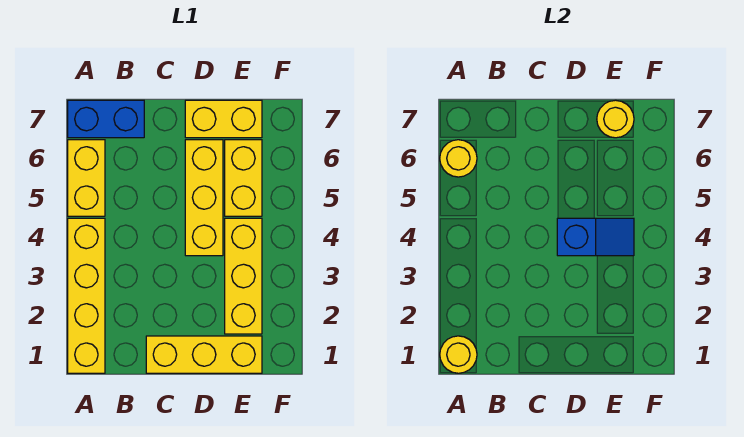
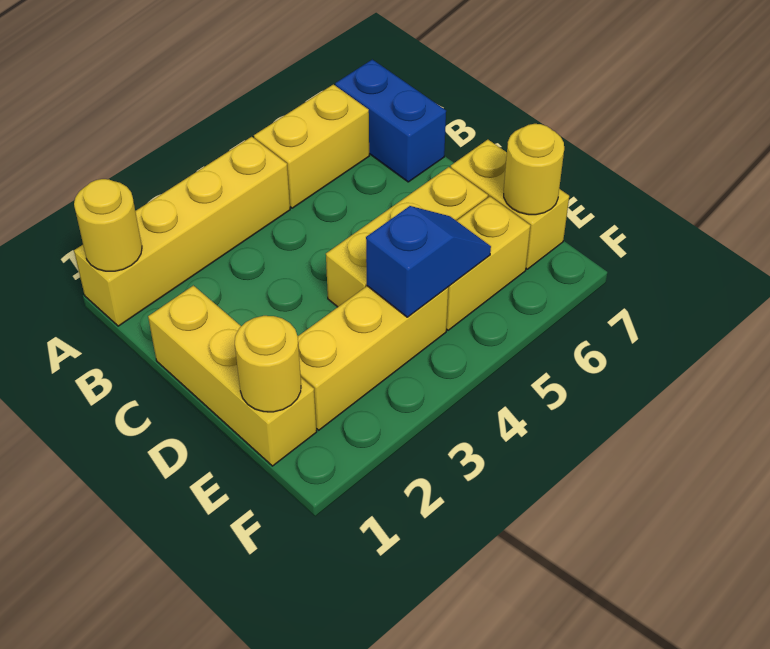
yellow round brick A6 level 2 -> yellow round brick E1 level 2
blue slope D4:E4 level 2 top D -> blue slope E4:E5 level 2 top 4

